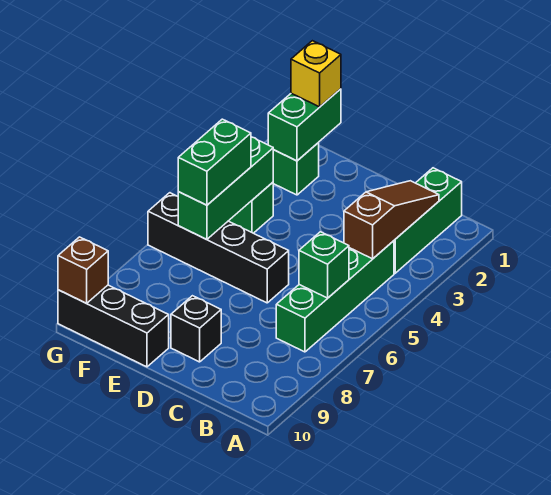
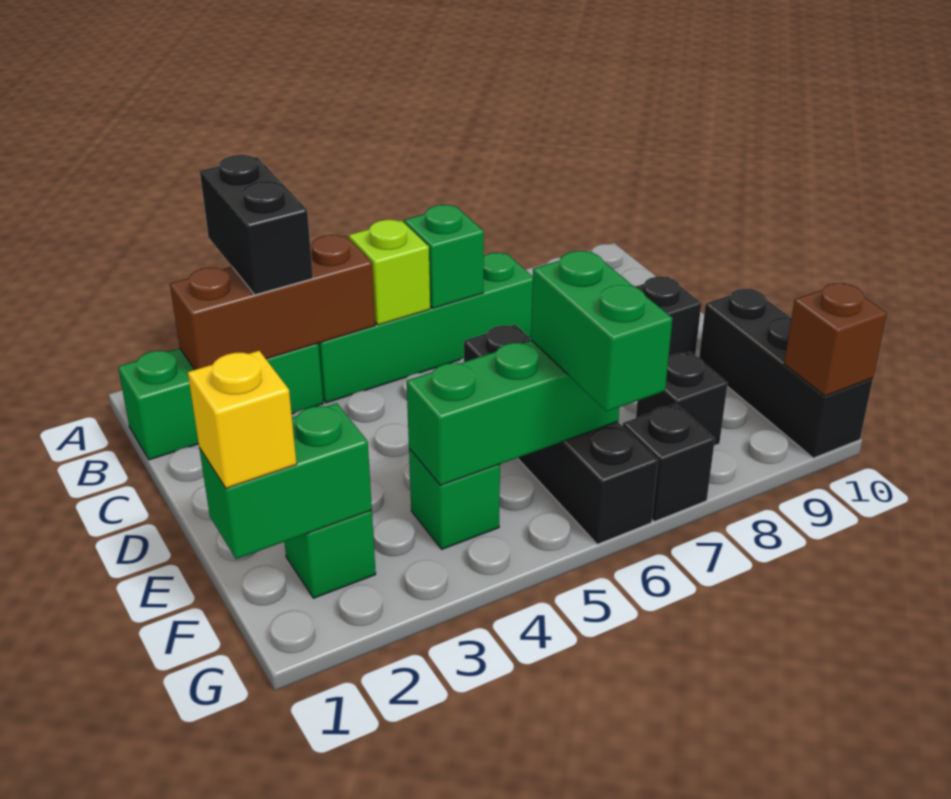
none -> black brick A3:B3 level 3
brown slope B2:B4 level 2 top 4 -> brown brick B2:B4 level 2
none -> lime brick B5 level 2
green brick F5:F6 level 3 -> green brick F6:G6 level 3
none -> black brick F8 level 1
none -> black brick G7 level 1

